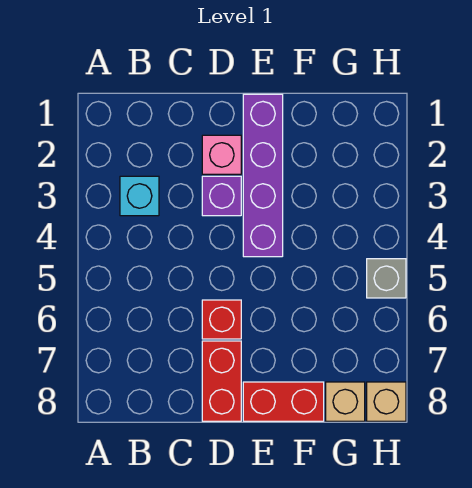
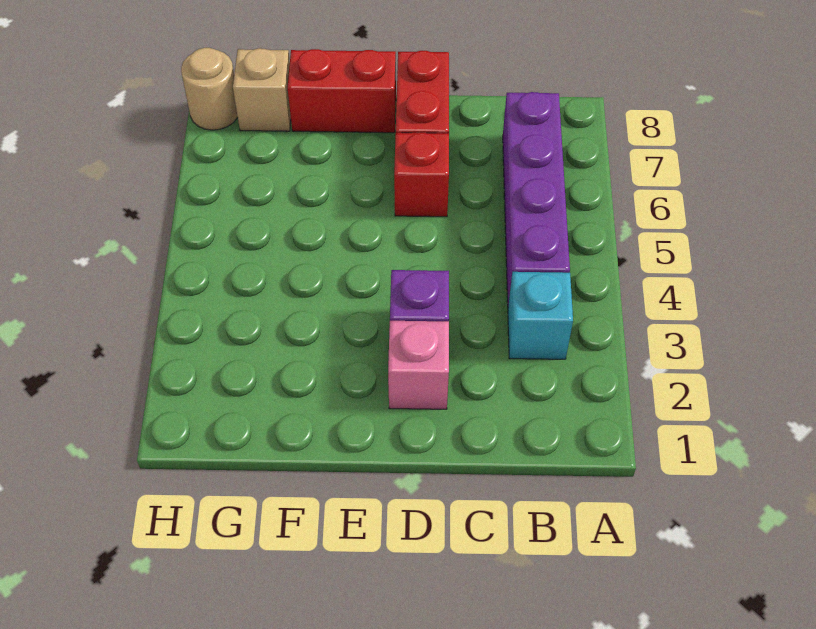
purple brick E1:E4 level 1 -> purple brick B4:B7 level 1
grey brick H5 level 1 -> none
tan brick H8 level 1 -> tan round brick H8 level 1

